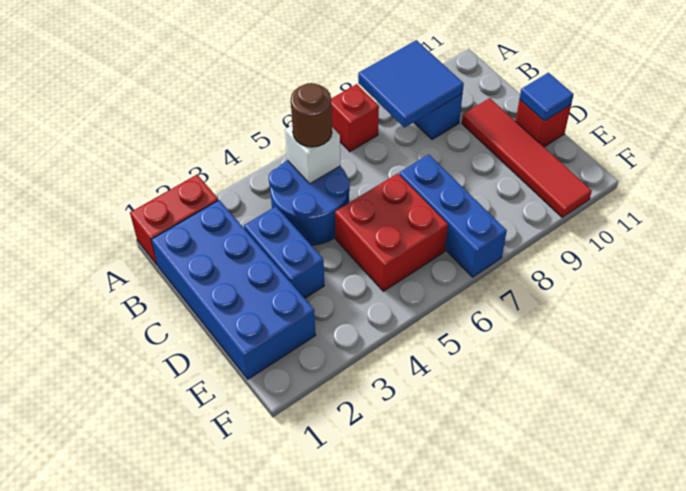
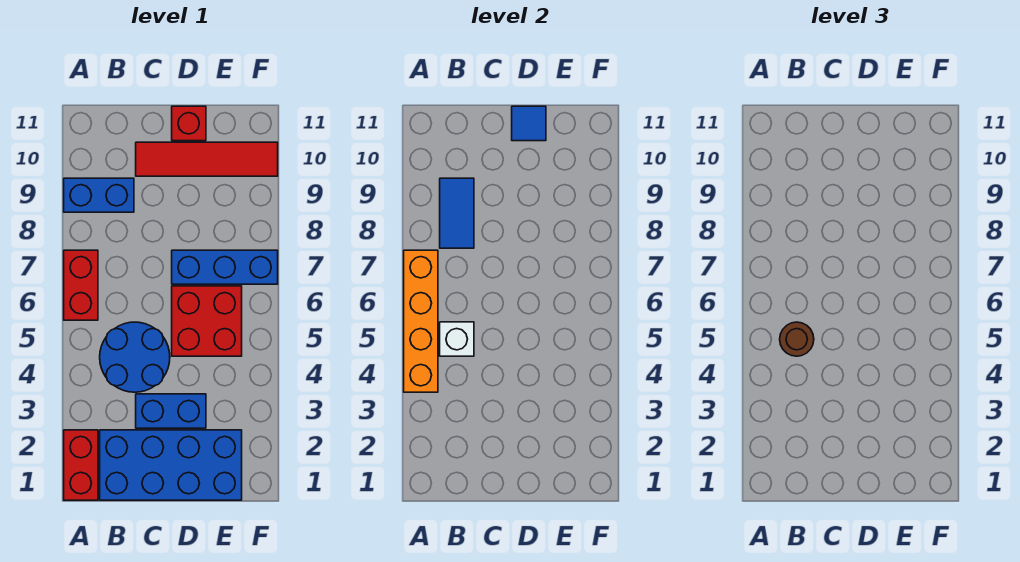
none -> orange brick A4:A7 level 2
red brick A7 level 1 -> red brick A6:A7 level 1
blue tile A8:B9 level 2 -> blue tile B8:B9 level 2

